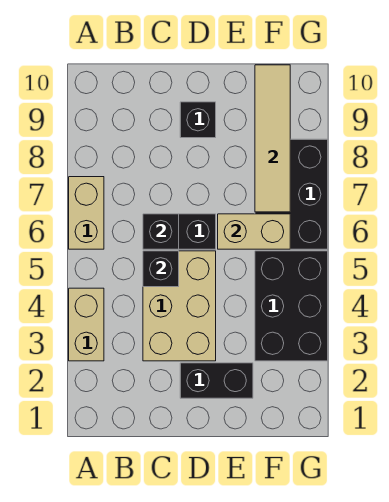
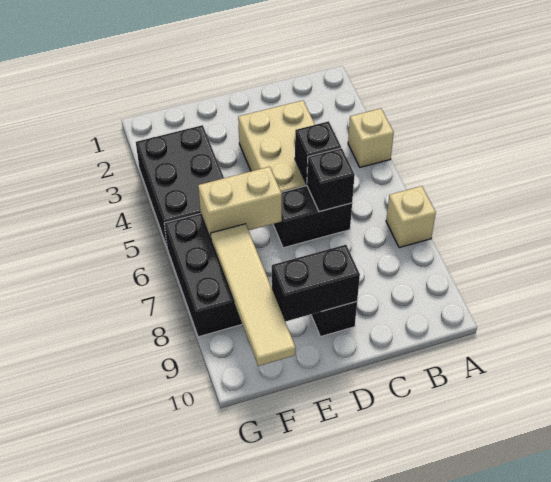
tan brick A3:A4 level 1 -> tan brick A4 level 1
tan brick A6:A7 level 1 -> tan brick A7 level 1
black brick D2:E2 level 1 -> black brick D9:E9 level 2

